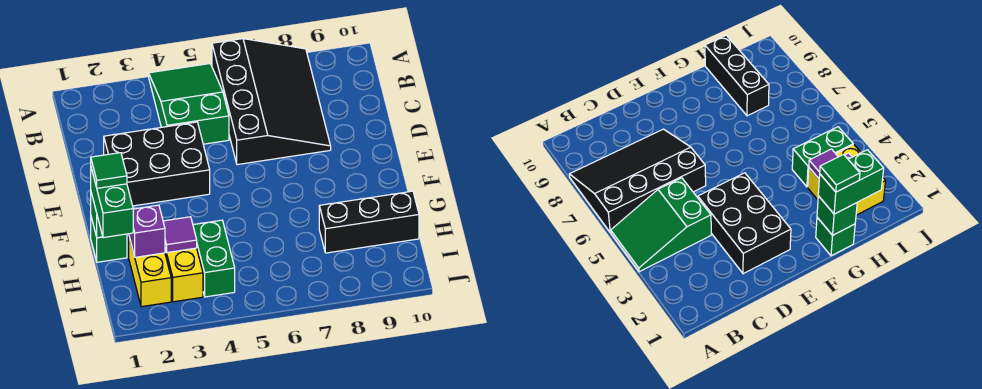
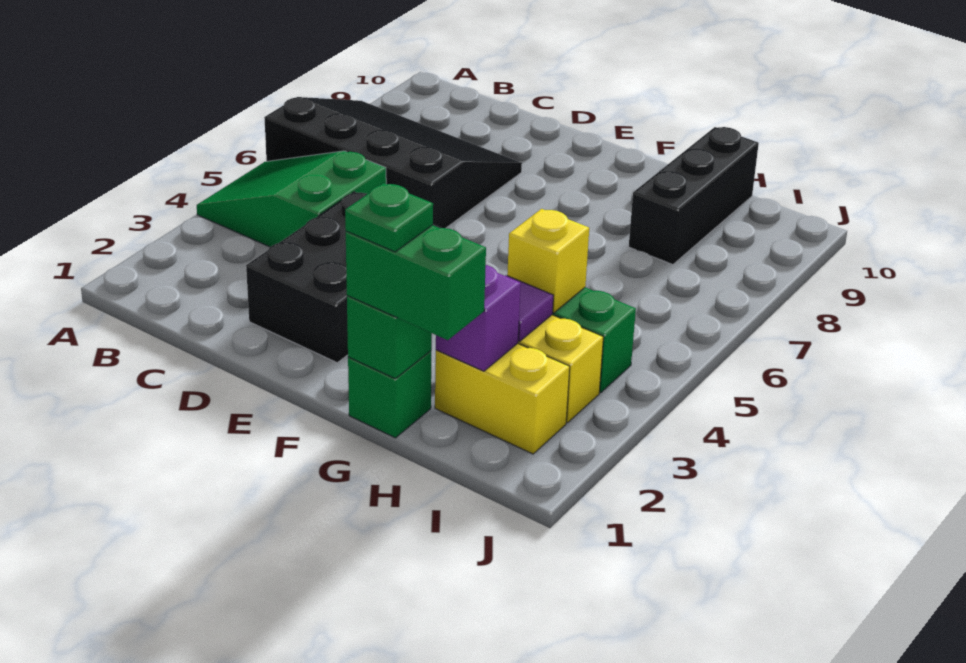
green tile G1 level 4 -> green plate G1 level 4
none -> yellow brick H4 level 2

